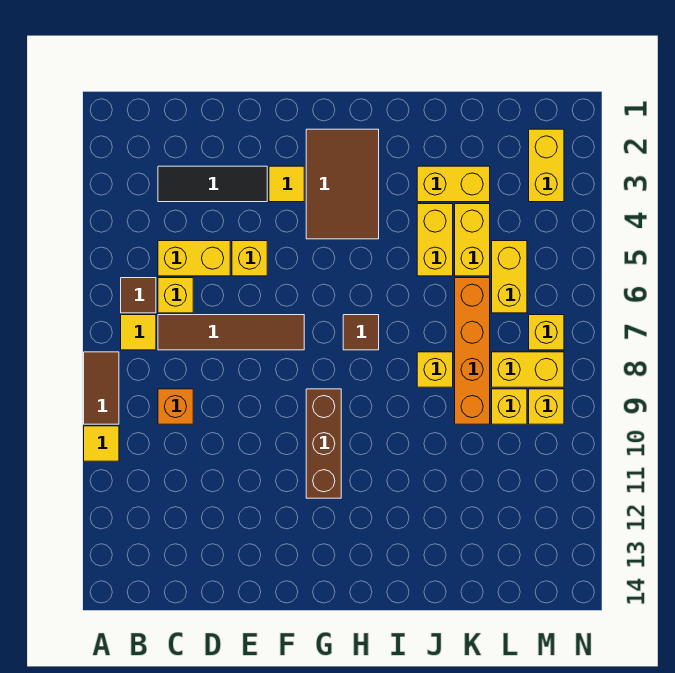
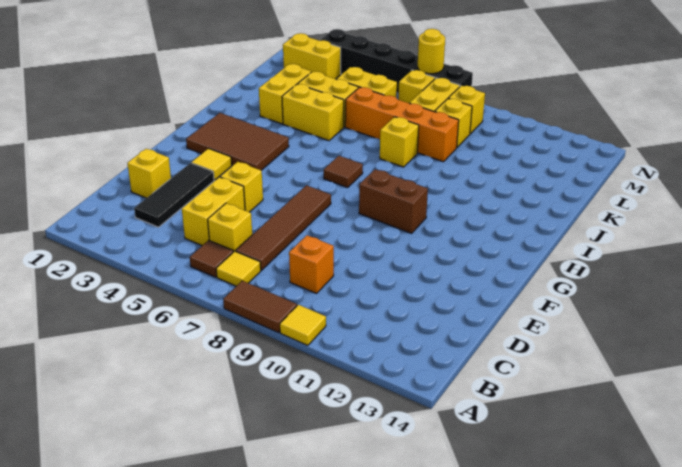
none -> yellow brick D2 level 1
brown brick G9:G11 level 1 -> brown brick G9:G10 level 1
none -> black brick N3:N8 level 1
none -> yellow round brick N7 level 2

